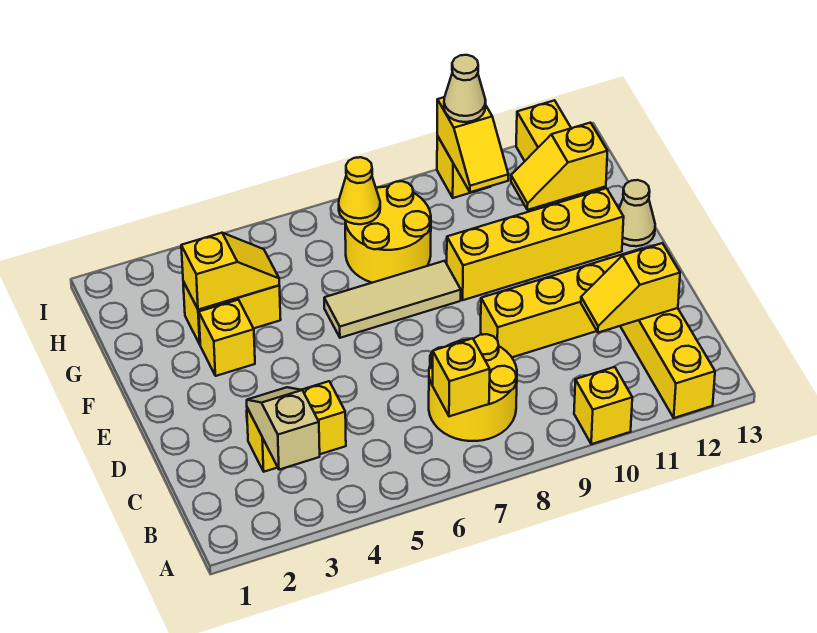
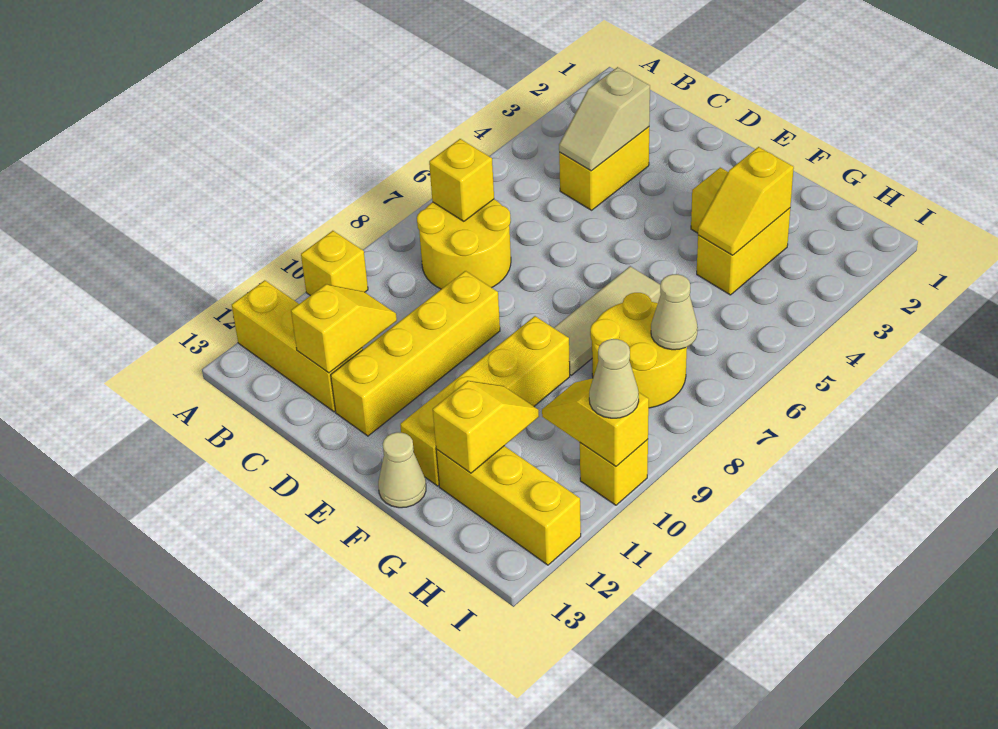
tan slope B3:C3 level 2 top B -> tan slope C3:C4 level 2 top 3
yellow cone H7 level 2 -> tan cone H7 level 2

